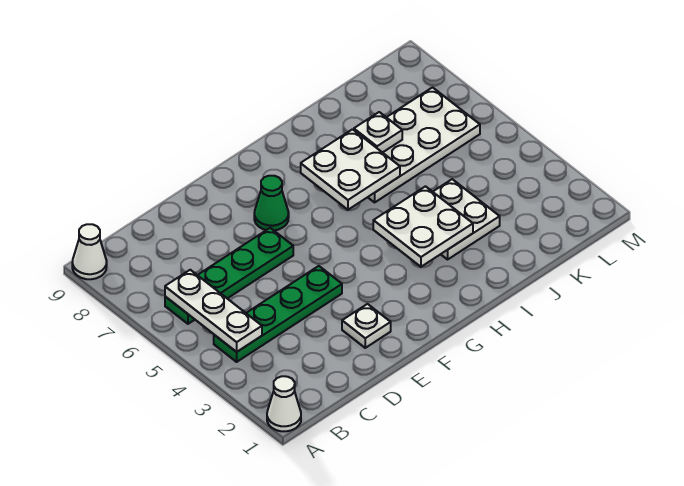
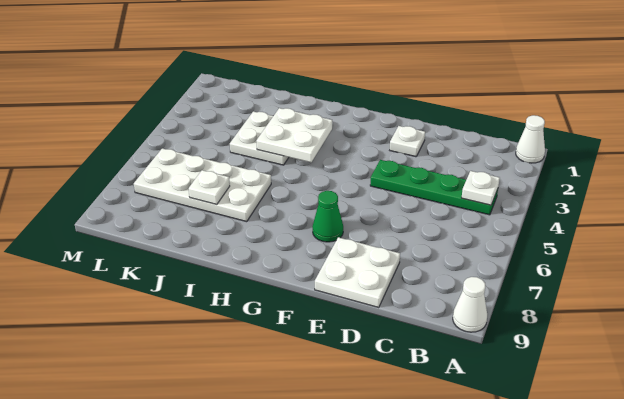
white plate B4:B6 level 2 -> white plate B4 level 2
green plate B6:E6 level 1 -> none
white plate H6:I7 level 2 -> white plate D8:E9 level 1

